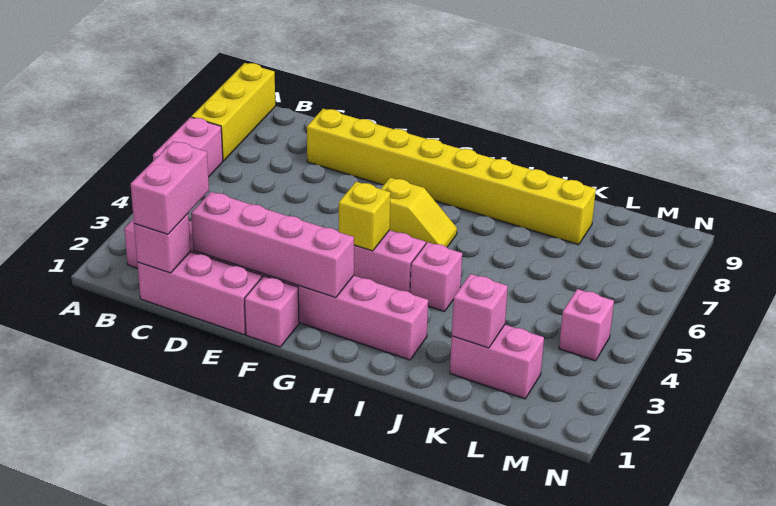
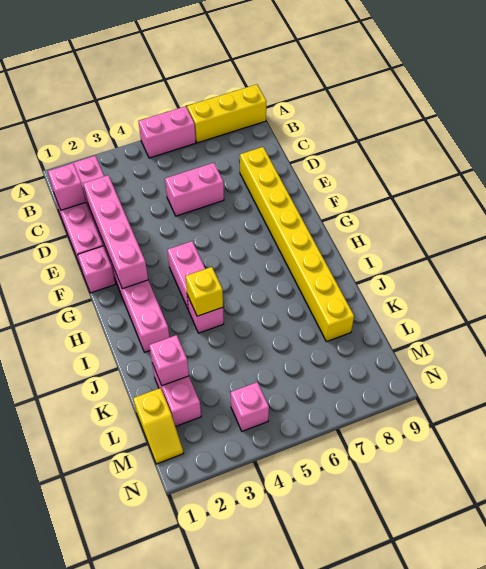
pink brick C1:C2 level 3 -> pink brick D5:D6 level 1
yellow brick G4 level 2 -> yellow brick I4 level 2
yellow slope G6:H6 level 1 top G -> yellow slope L1:M1 level 1 top L

